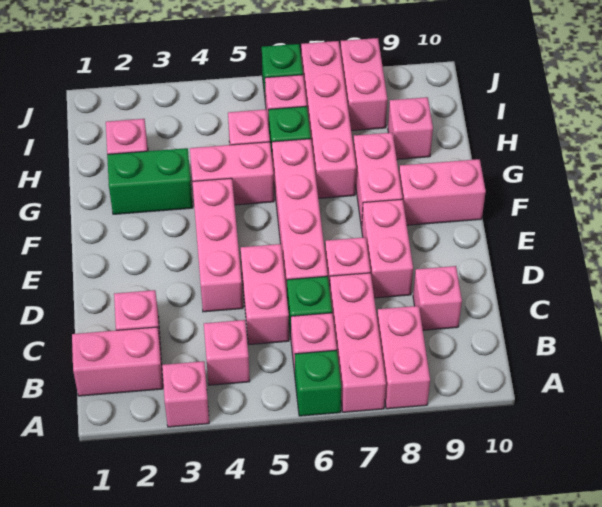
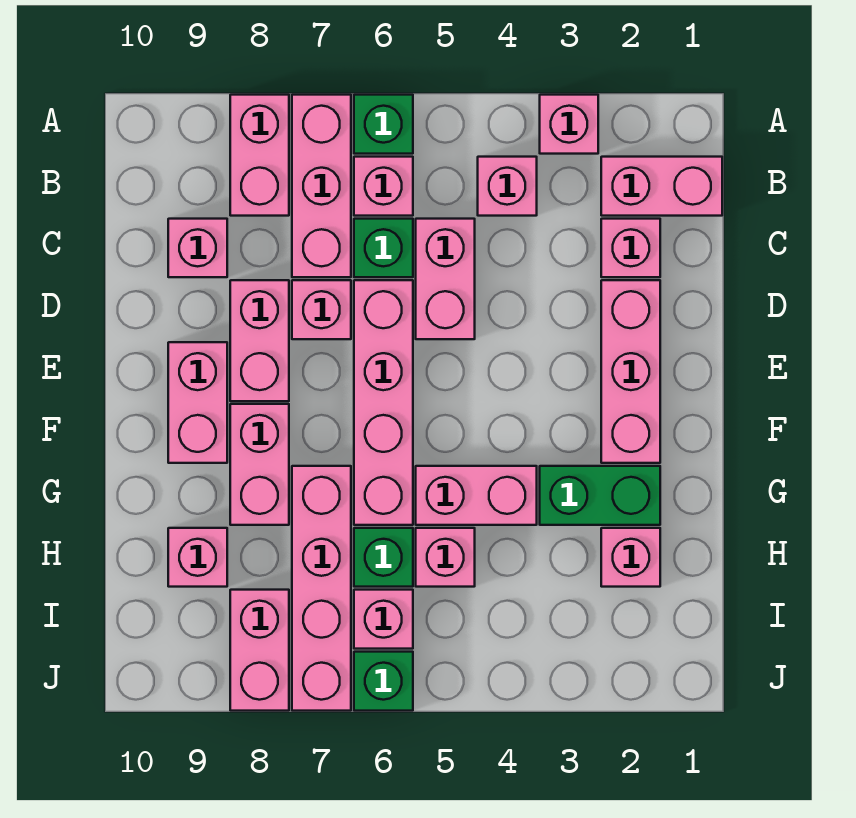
pink brick D4:F4 level 1 -> pink brick D2:F2 level 1
pink brick F9:F10 level 1 -> pink brick E9:F9 level 1

